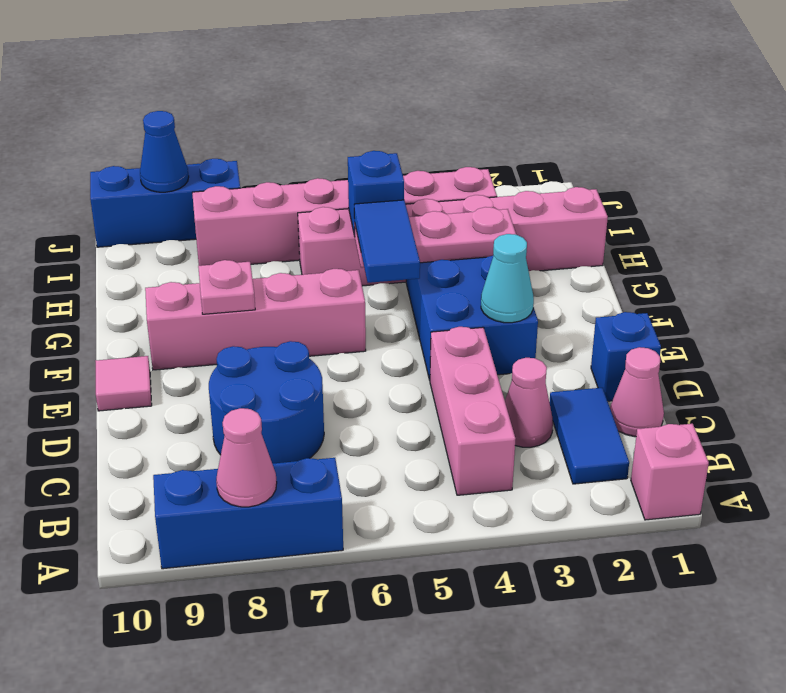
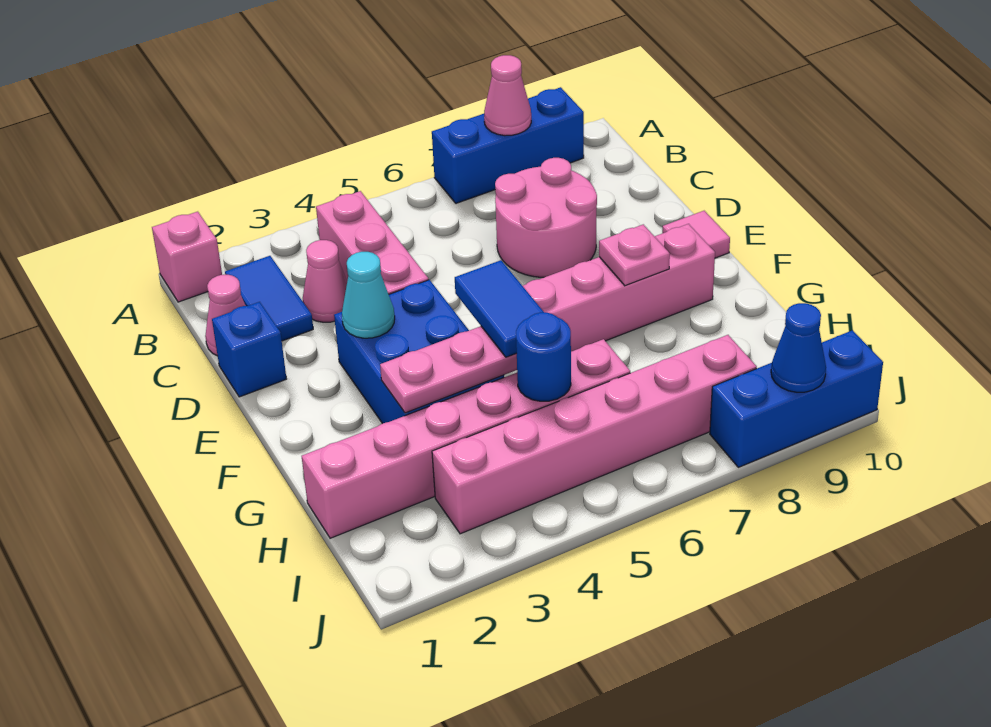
blue round brick C7:D8 level 1 -> pink round brick C7:D8 level 1
blue brick H5 level 2 -> blue round brick H5 level 2

